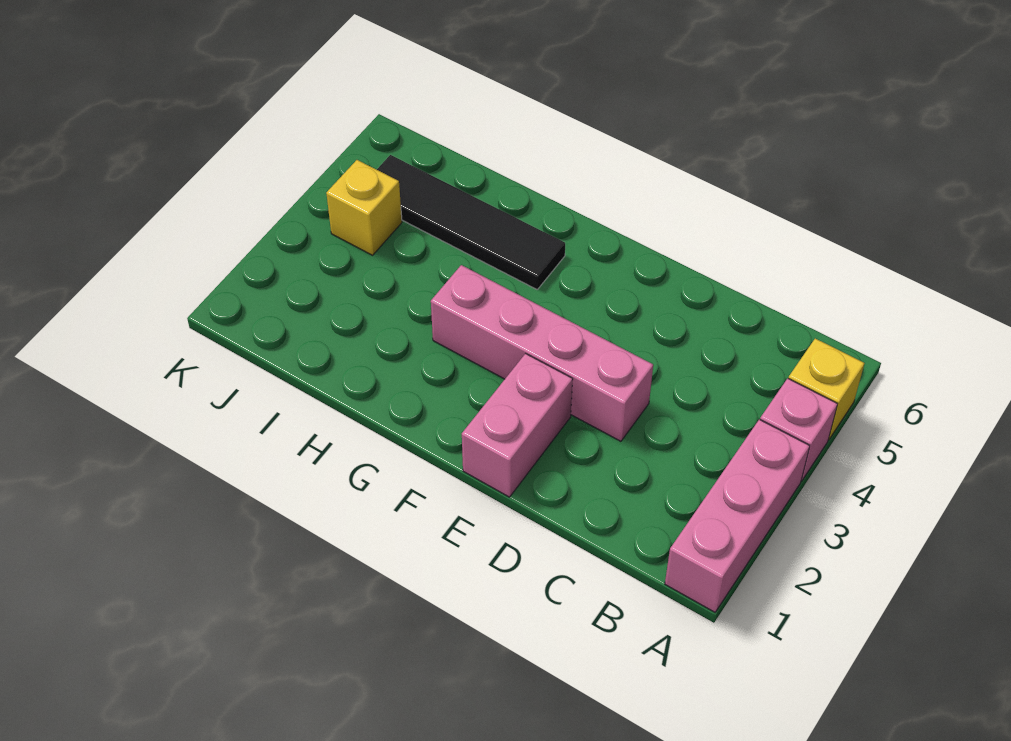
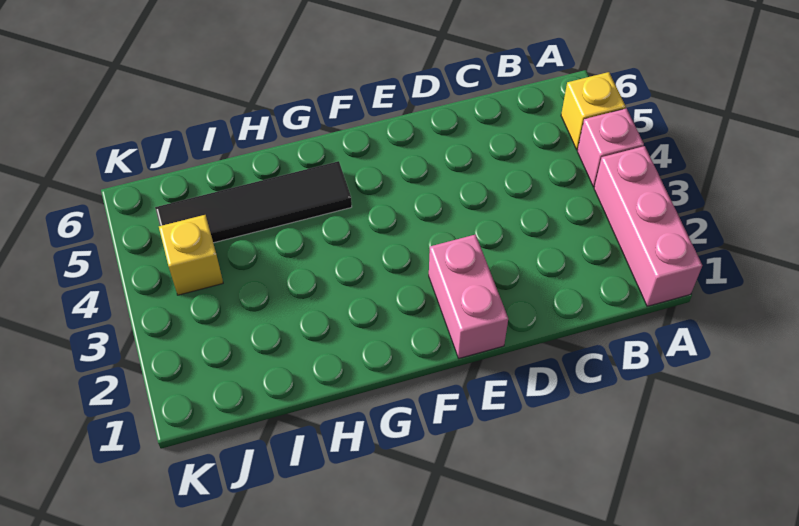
pink brick D3:G3 level 1 -> none

